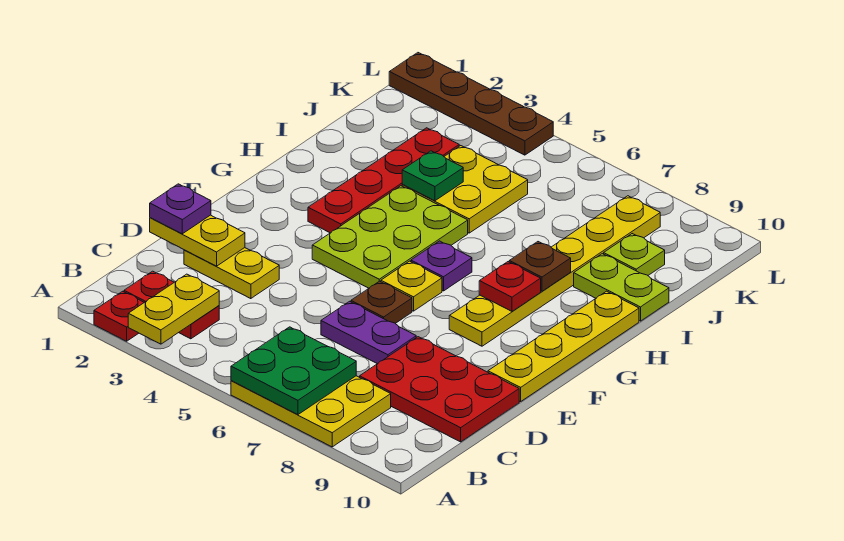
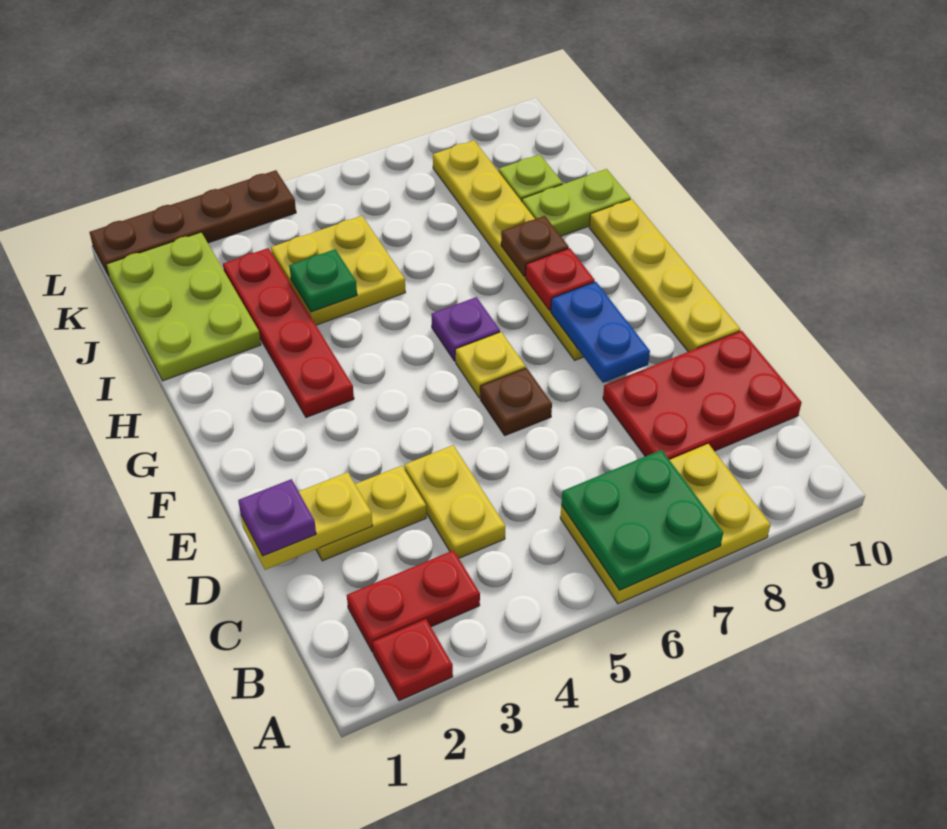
yellow plate A3:B3 level 2 -> yellow plate C4:D4 level 1
purple plate D6:D7 level 1 -> none
none -> blue plate E8:F8 level 2
lime plate F4:H5 level 1 -> lime plate I1:K2 level 1

